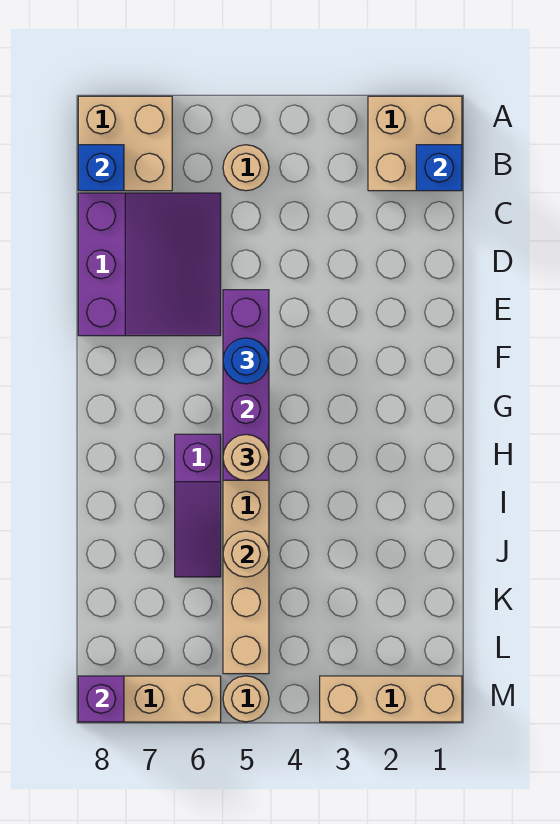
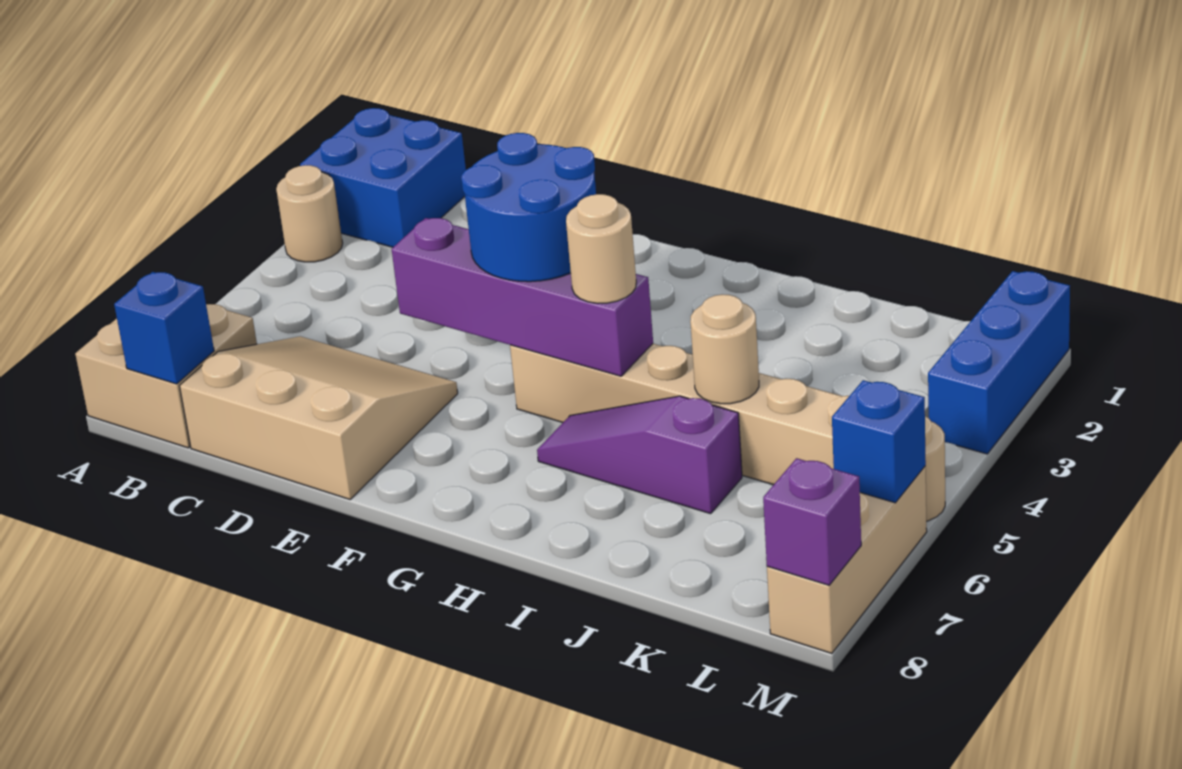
tan brick A1:B2 level 1 -> blue brick A1:B2 level 1
blue brick B1 level 2 -> blue brick M6 level 2
tan round brick B5 level 1 -> tan round brick A3 level 1
purple slope C6:E8 level 1 top 8 -> tan slope C6:E8 level 1 top 8
blue round brick F5 level 3 -> blue round brick F4:G5 level 3
purple slope H6:J6 level 1 top H -> purple slope H6:J6 level 1 top J
tan brick M1:M3 level 1 -> blue brick M1:M3 level 1

